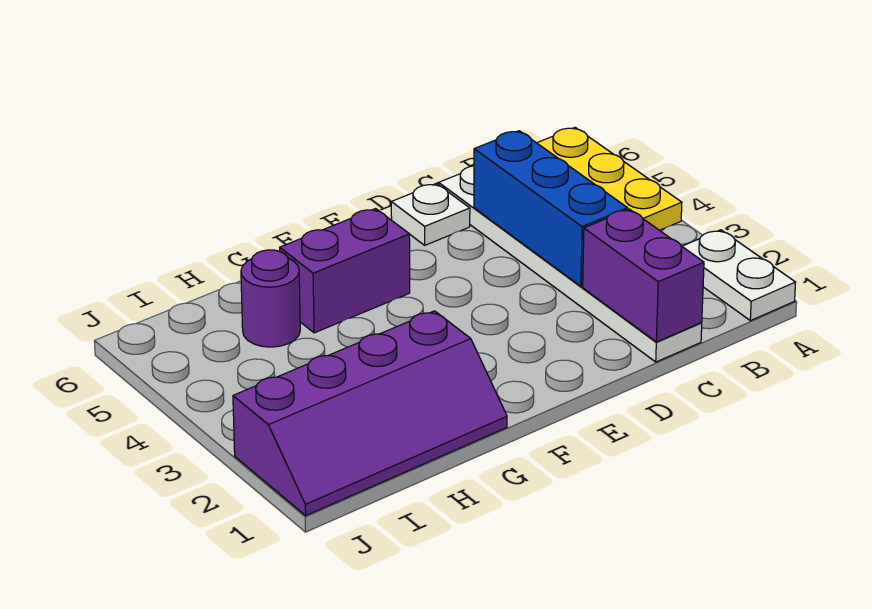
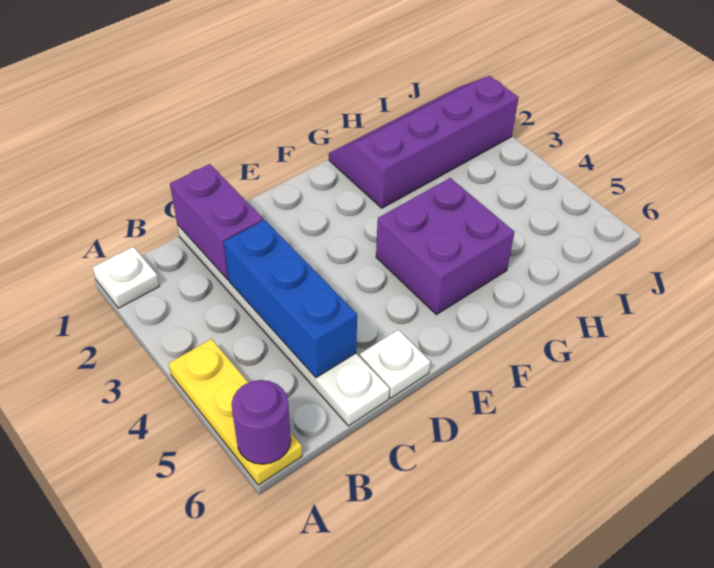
white plate A1:A2 level 1 -> white plate A1 level 1
purple brick F5:G5 level 1 -> purple brick F4:G5 level 1
purple round brick H5 level 1 -> purple round brick A6 level 2

